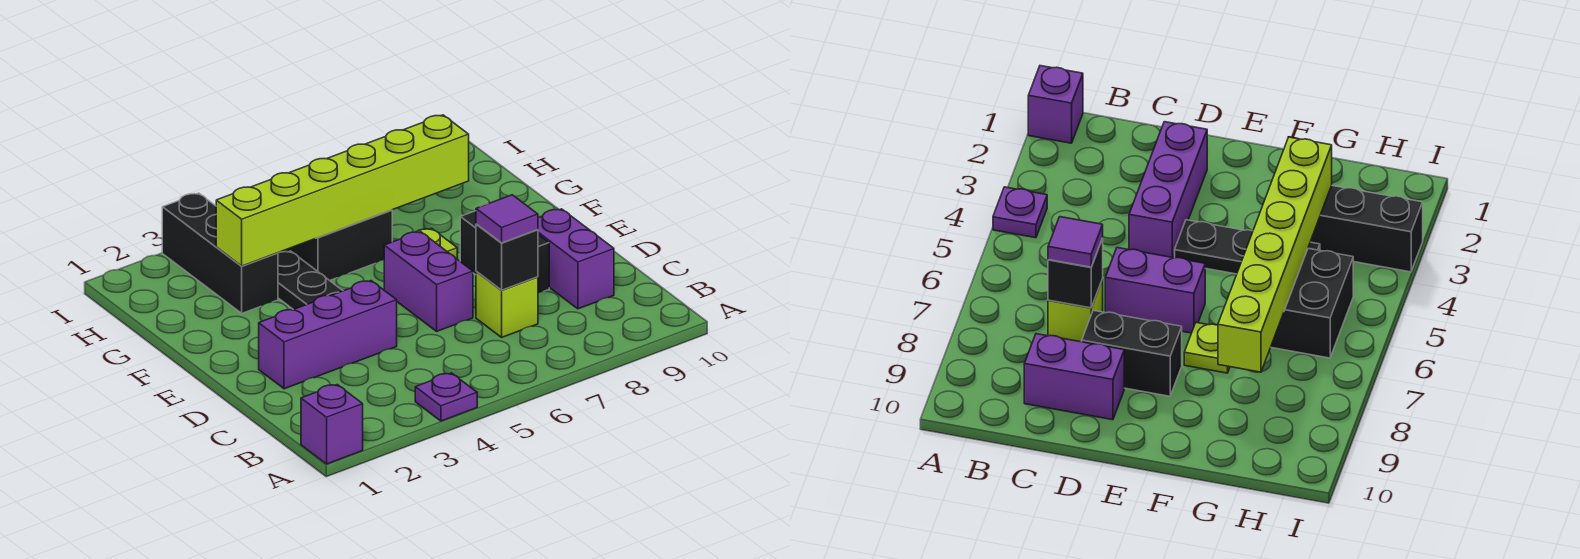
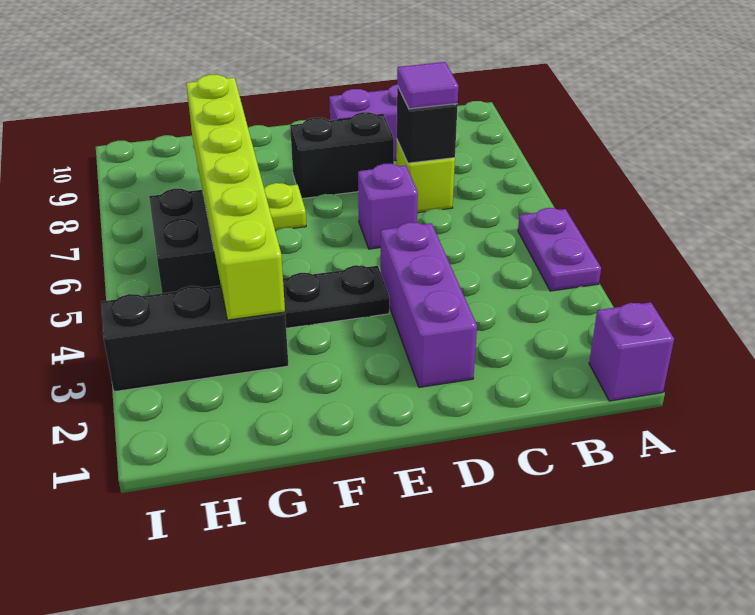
purple plate A4 level 1 -> purple plate A4:A5 level 1
purple brick D6:E6 level 1 -> purple brick D6 level 1

